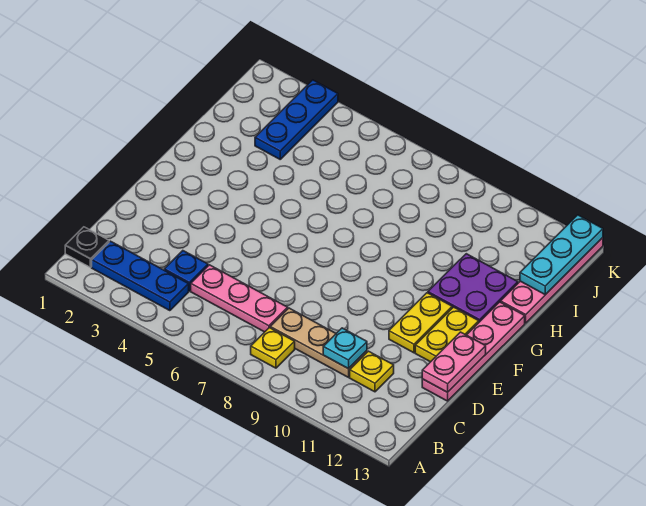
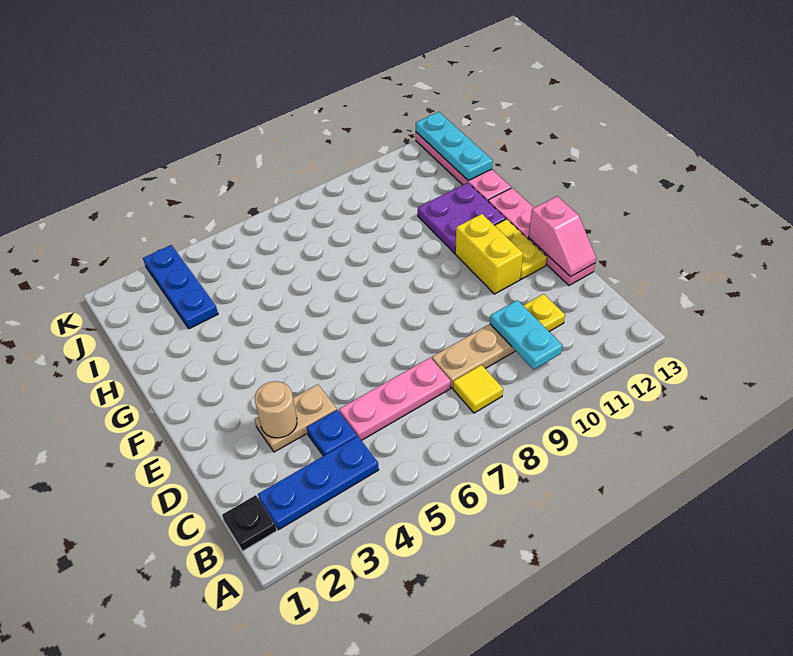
yellow plate B8 level 1 -> yellow tile B8 level 1
cyan plate C10 level 2 -> cyan plate B10:C10 level 2
none -> tan plate D3:D4 level 1
none -> tan round brick D3 level 2
pink plate D13:E13 level 2 -> pink slope D13:E13 level 2 top E
yellow plate E11:F11 level 1 -> yellow brick E11:F11 level 1

